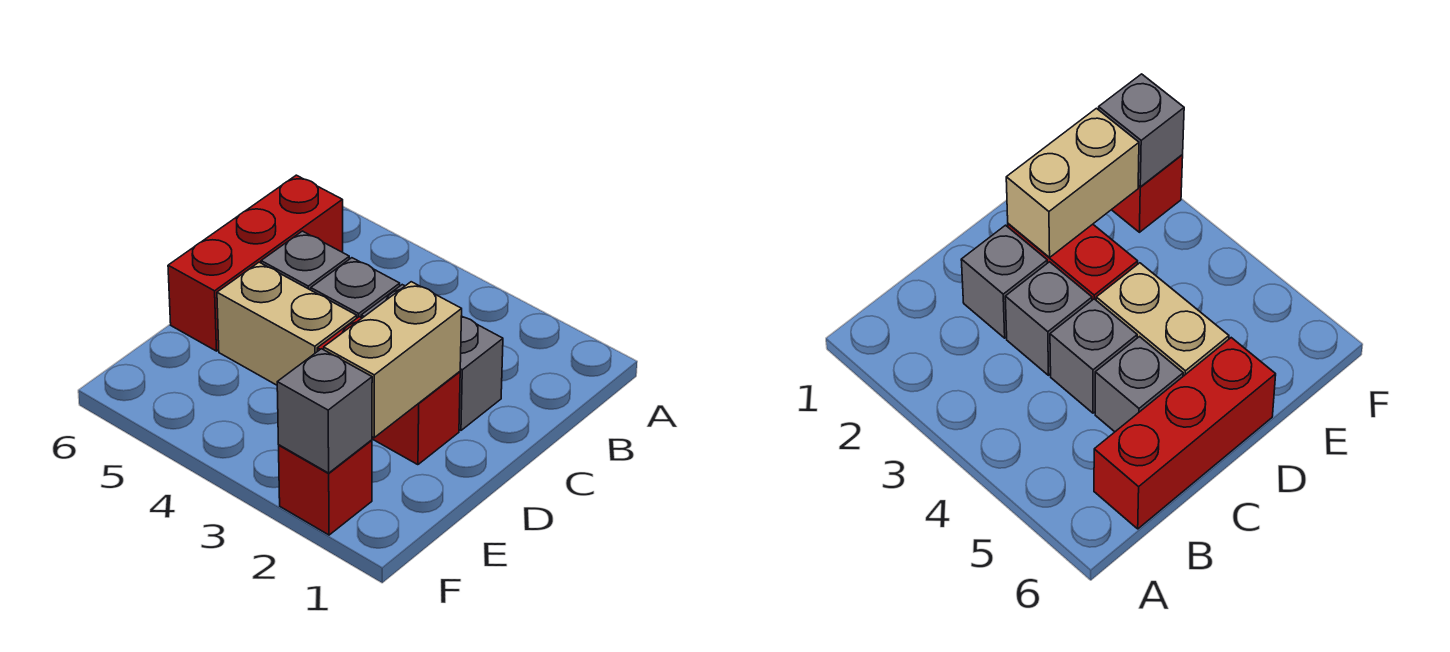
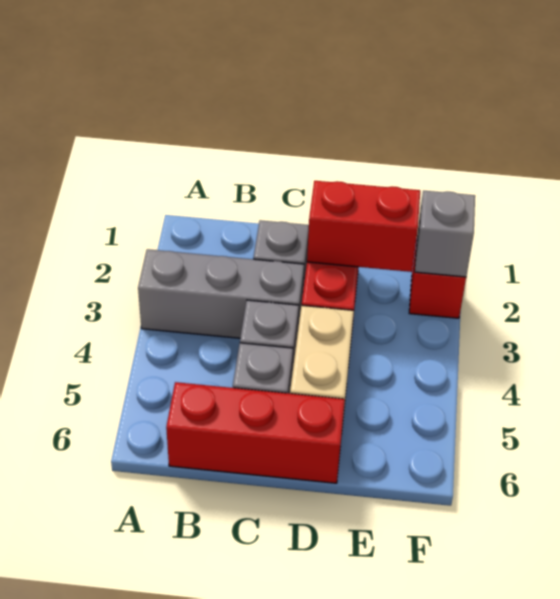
grey brick C3 level 1 -> grey brick A3:C3 level 1
tan brick D2:E2 level 2 -> red brick D2:E2 level 2

